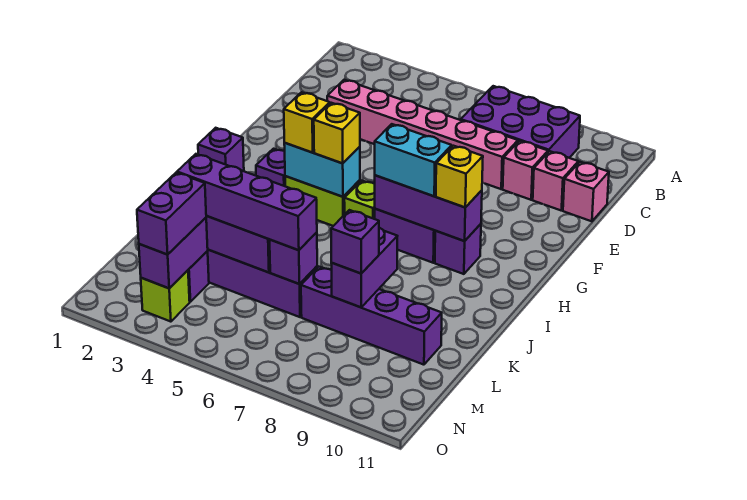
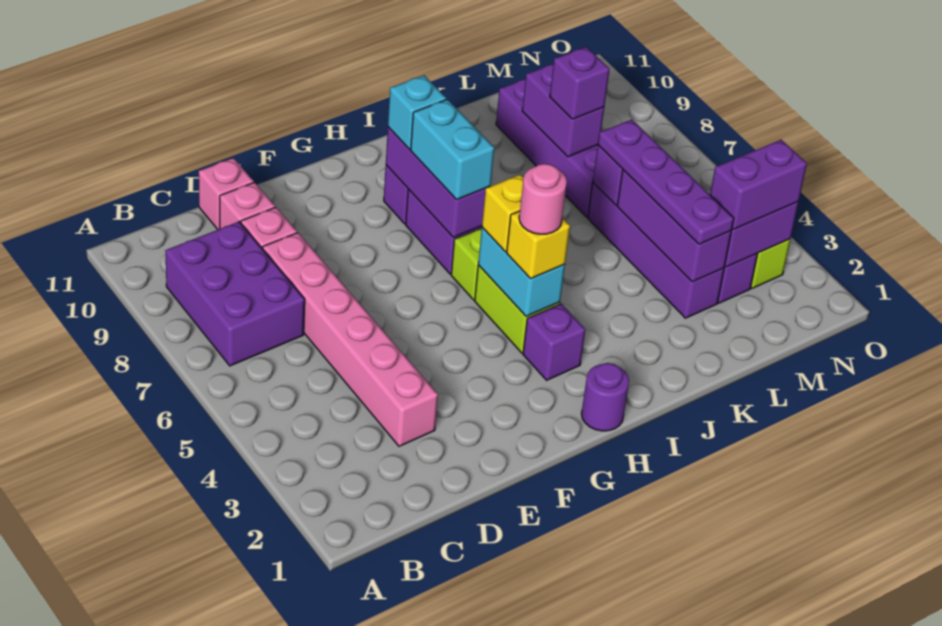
purple brick H1 level 1 -> purple round brick H1 level 1
none -> pink round brick H4 level 4
yellow brick H9 level 3 -> cyan brick H9 level 3
purple brick K8:L8 level 2 -> purple brick L8:L9 level 2
purple brick L3:L6 level 3 -> purple plate L3:L6 level 3

